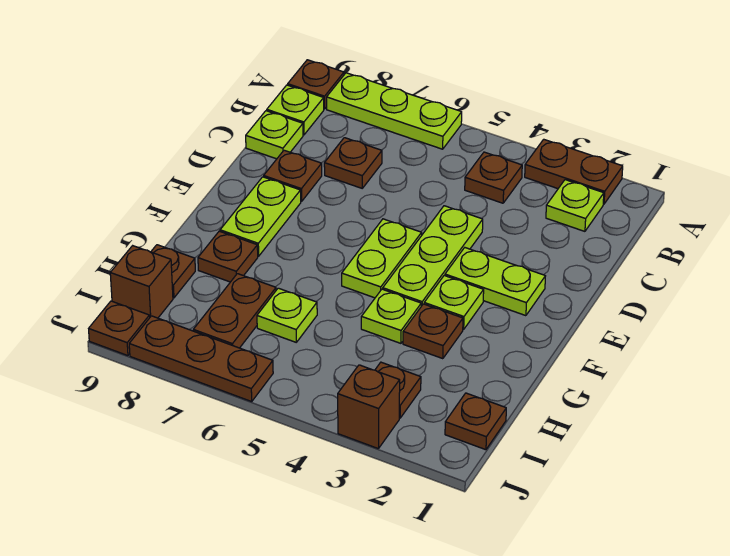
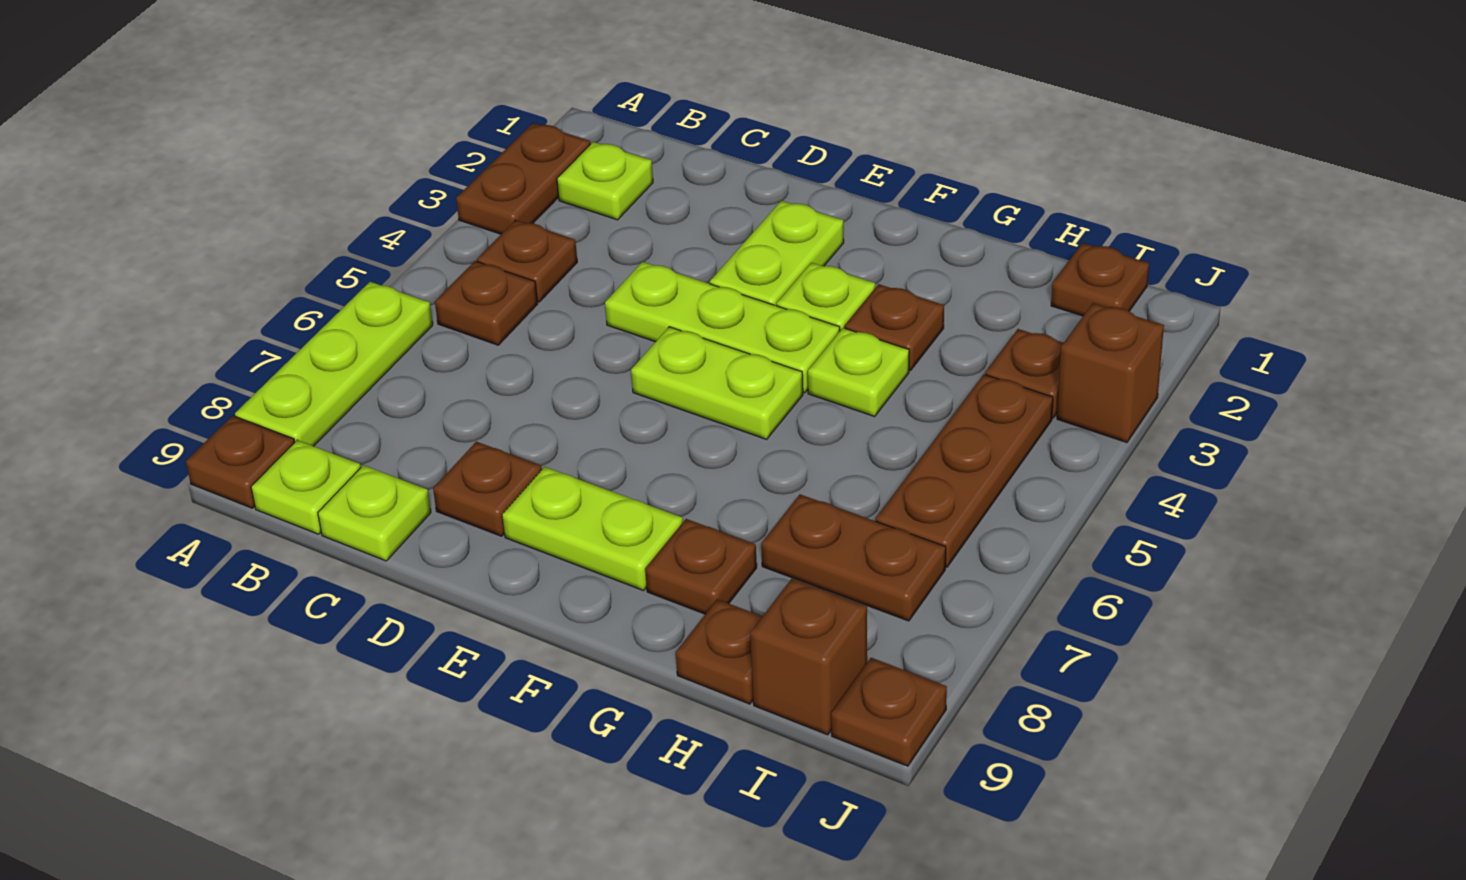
brown plate C7 level 1 -> brown plate B5 level 1
lime plate H6 level 1 -> none
brown plate J6:J8 level 1 -> brown plate I4:I6 level 1

